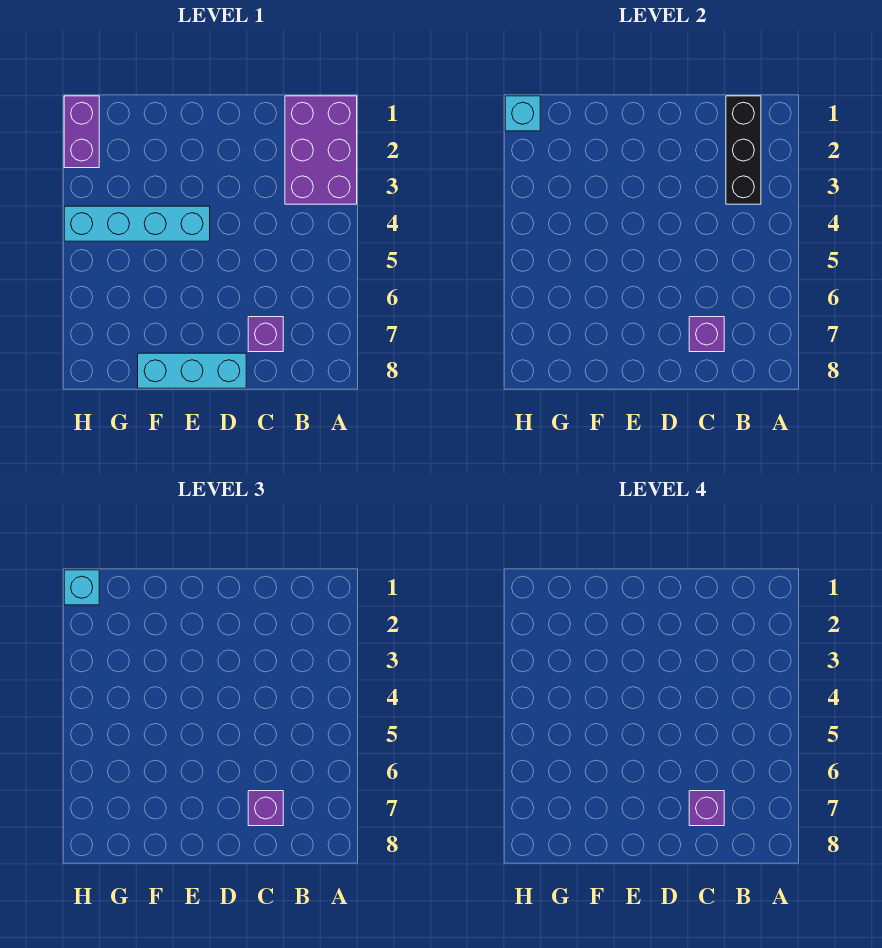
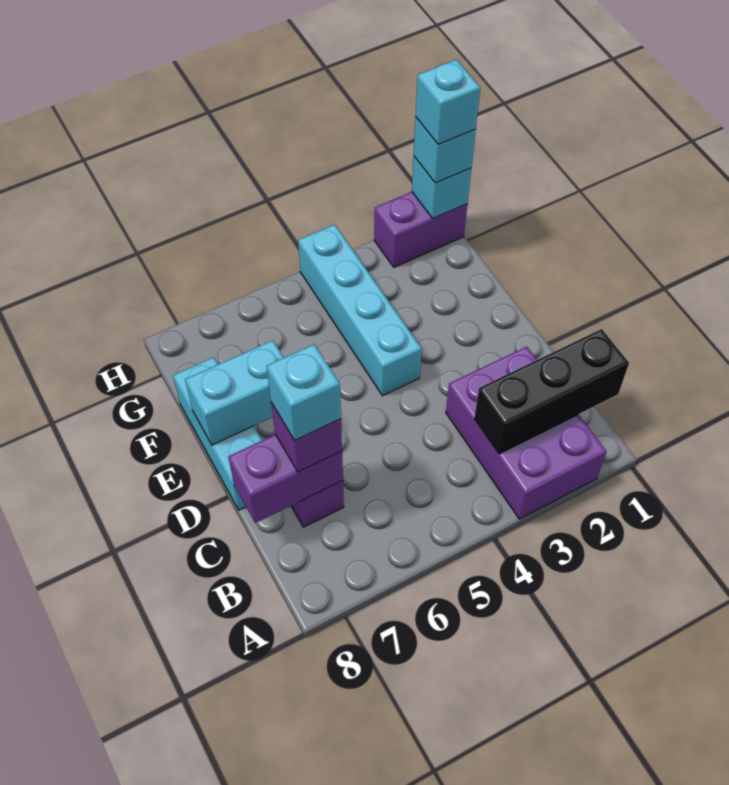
purple brick A1:B3 level 1 -> purple brick A2:C3 level 1
purple brick C7 level 2 -> purple brick C7:C8 level 2
purple brick C7 level 4 -> cyan brick C7 level 4
none -> cyan brick E7:E8 level 2
none -> cyan brick H1 level 4

